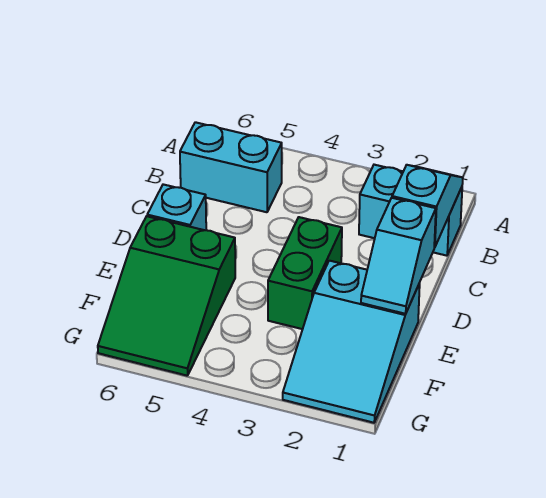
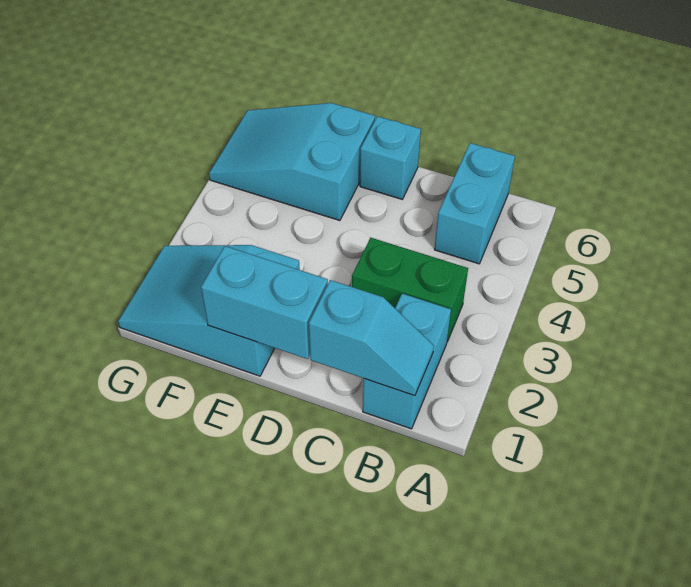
cyan slope D1:E1 level 2 top D -> cyan brick D1:E1 level 2
green brick D3:E3 level 1 -> green brick B3:C3 level 1
green slope E5:G6 level 1 top E -> cyan slope E5:G6 level 1 top E

